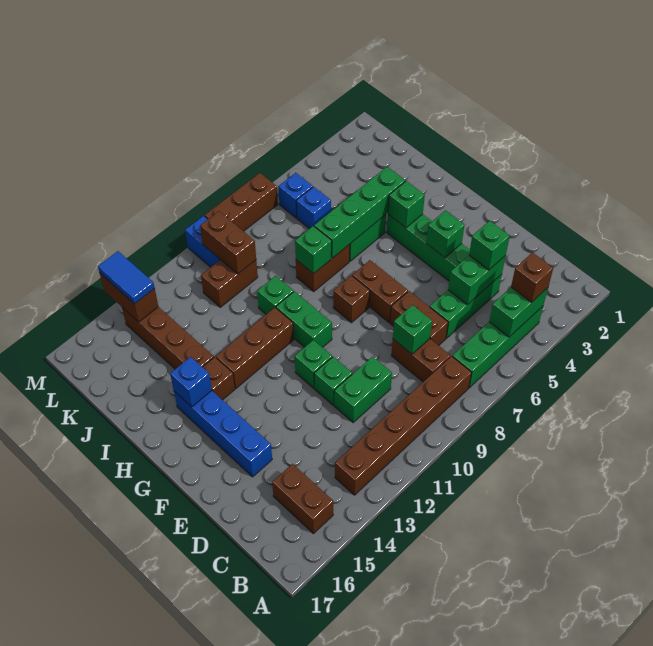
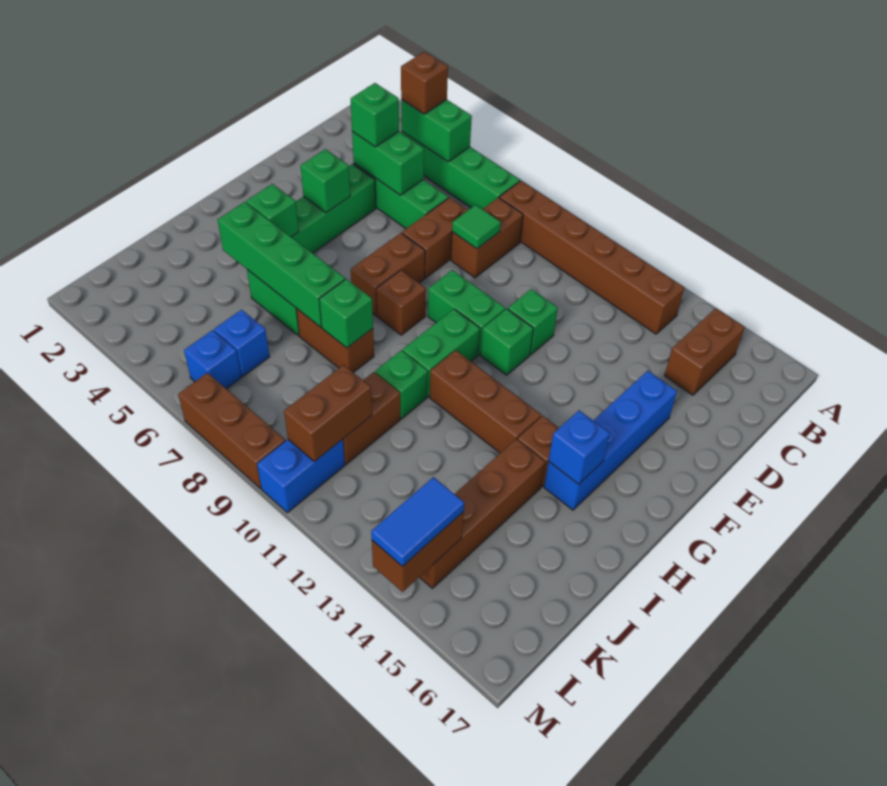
green brick D8 level 2 -> green tile D8 level 2
green brick D10:D11 level 1 -> green brick F9:F10 level 1
brown brick K10:K11 level 1 -> brown brick J10:K10 level 1

